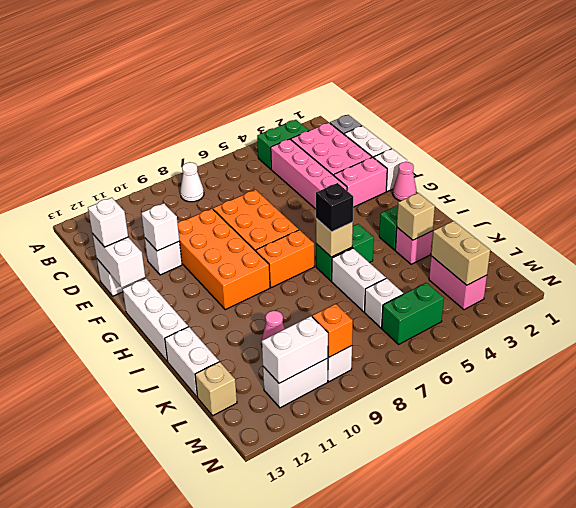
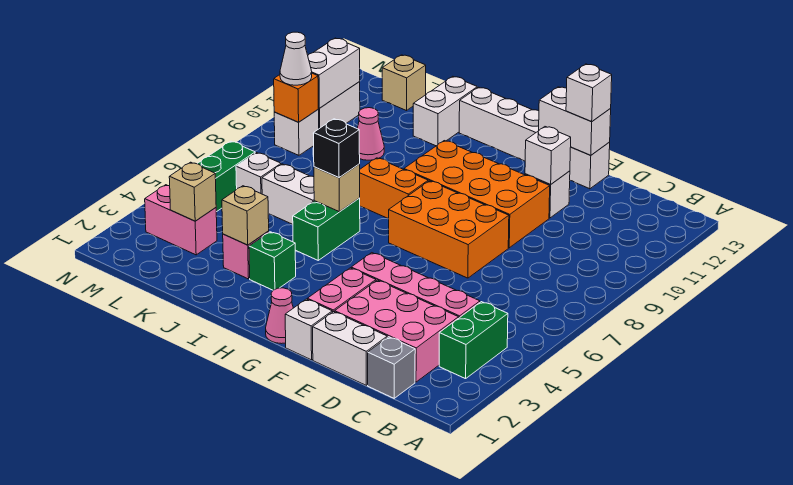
white cone B8 level 1 -> white cone M9 level 3
orange brick H7:H8 level 1 -> orange brick H8:I8 level 1
white brick J13:K13 level 1 -> white brick J12:J13 level 1
tan brick L3:M3 level 2 -> tan brick L3 level 2

